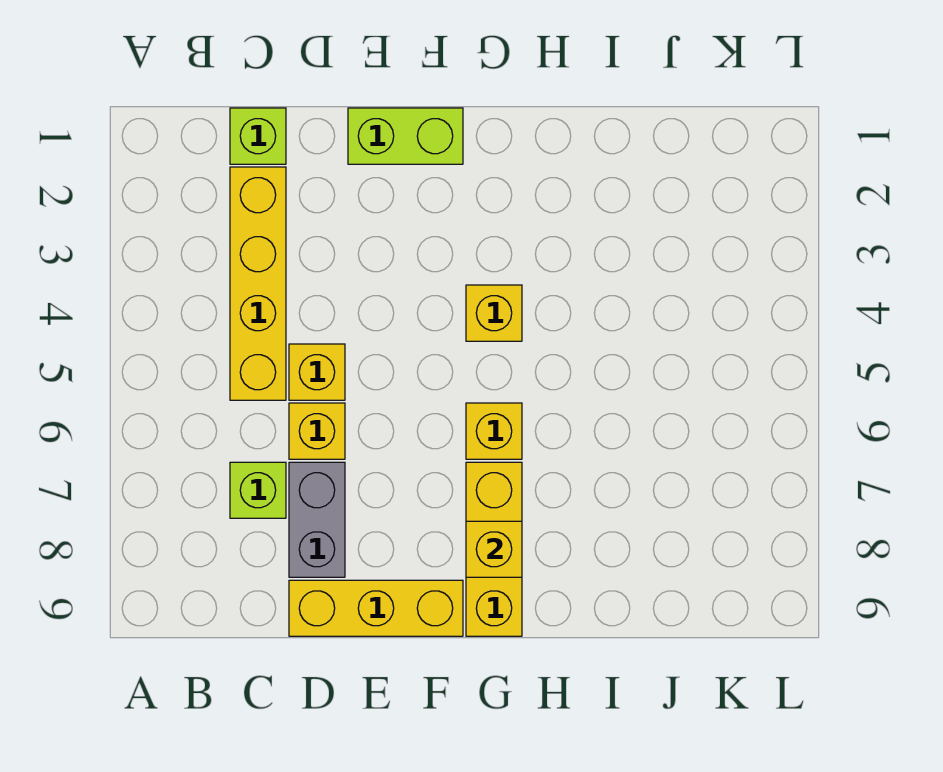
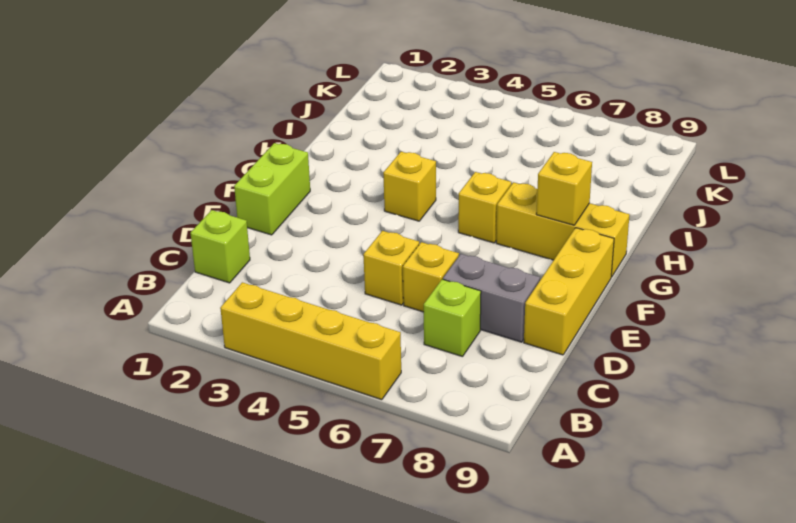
yellow brick C2:C5 level 1 -> yellow brick A3:A6 level 1

